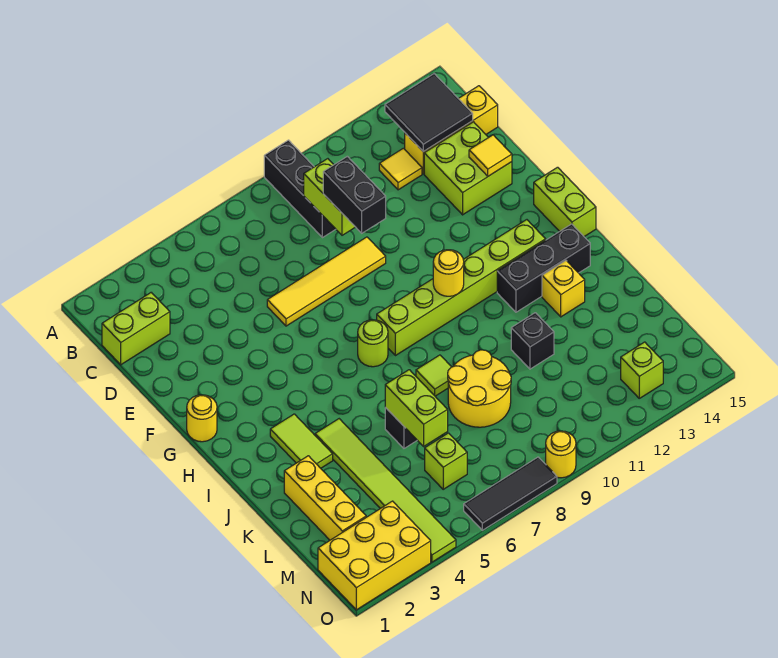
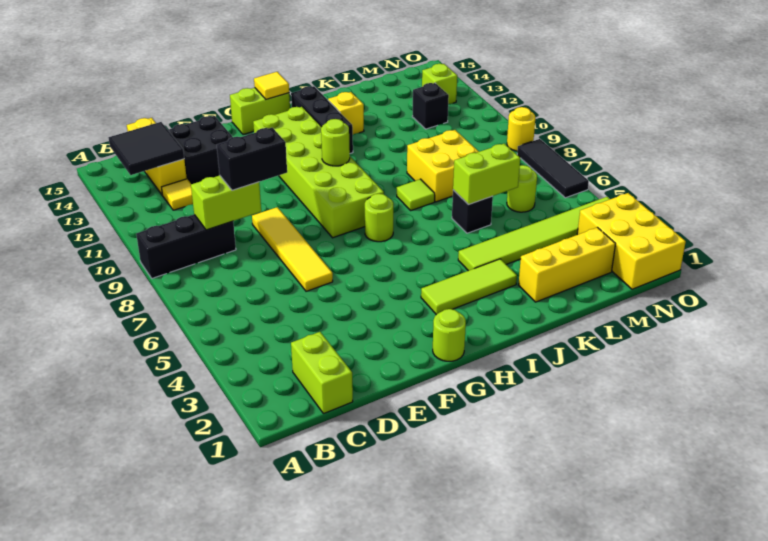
lime brick D13:E14 level 1 -> black brick D13:E14 level 1
yellow tile E14 level 2 -> yellow tile H15 level 2
yellow round brick G1 level 1 -> lime round brick G1 level 1
lime brick H8:H13 level 1 -> lime brick G8:H13 level 1
yellow round brick H10 level 2 -> lime round brick H10 level 2
lime tile I3:J3 level 1 -> lime tile H3:J3 level 1
yellow round brick K8:L9 level 1 -> yellow brick K8:L9 level 1
black brick K11 level 1 -> black brick M12 level 1
lime brick M6 level 1 -> lime round brick M6 level 1

